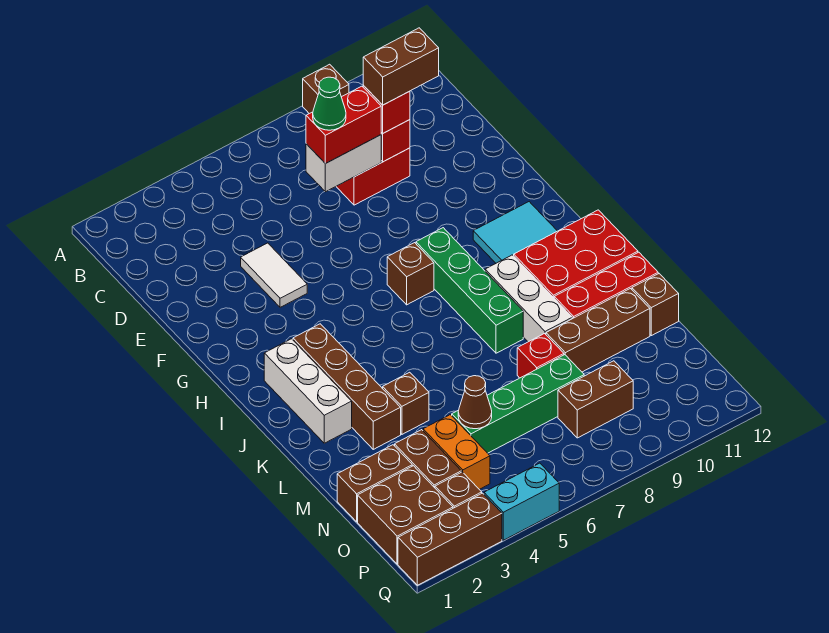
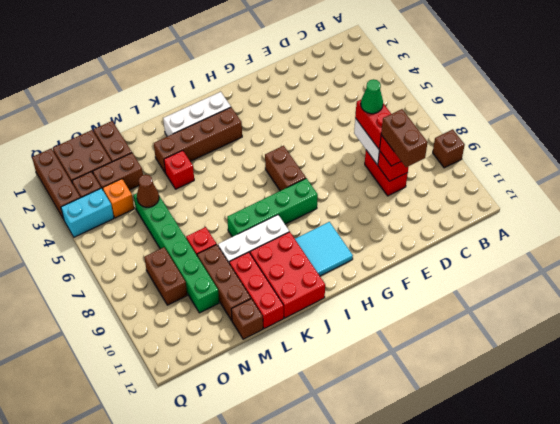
white tile E4:F4 level 1 -> none
brown brick H7 level 1 -> brown brick H6:H7 level 1
brown brick L4 level 1 -> red brick L4 level 1
orange brick N4:O4 level 1 -> orange brick O4 level 1
green brick N5:N8 level 1 -> green brick N5:N10 level 1
cyan brick Q4:Q5 level 1 -> cyan brick P4:Q4 level 1

